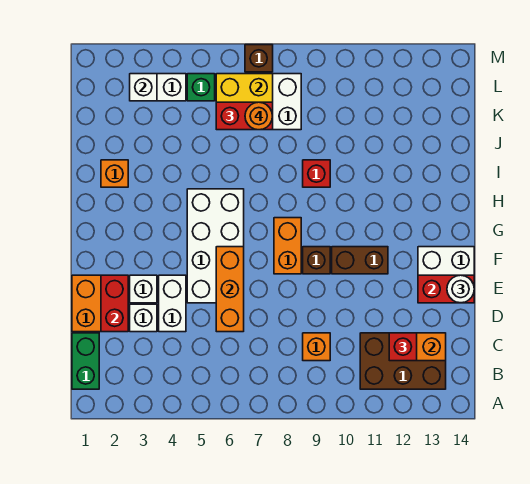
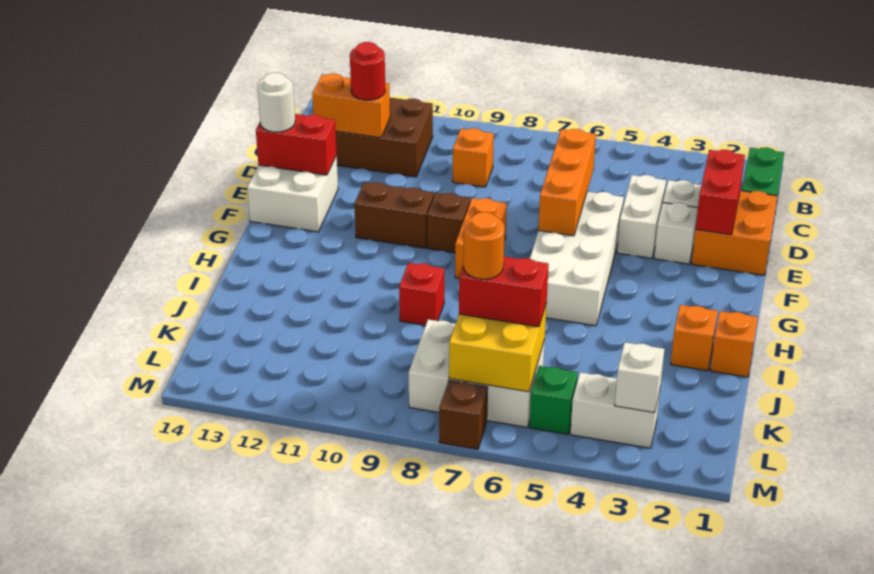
red brick C12 level 3 -> red round brick C12 level 3
none -> orange brick I1 level 1

